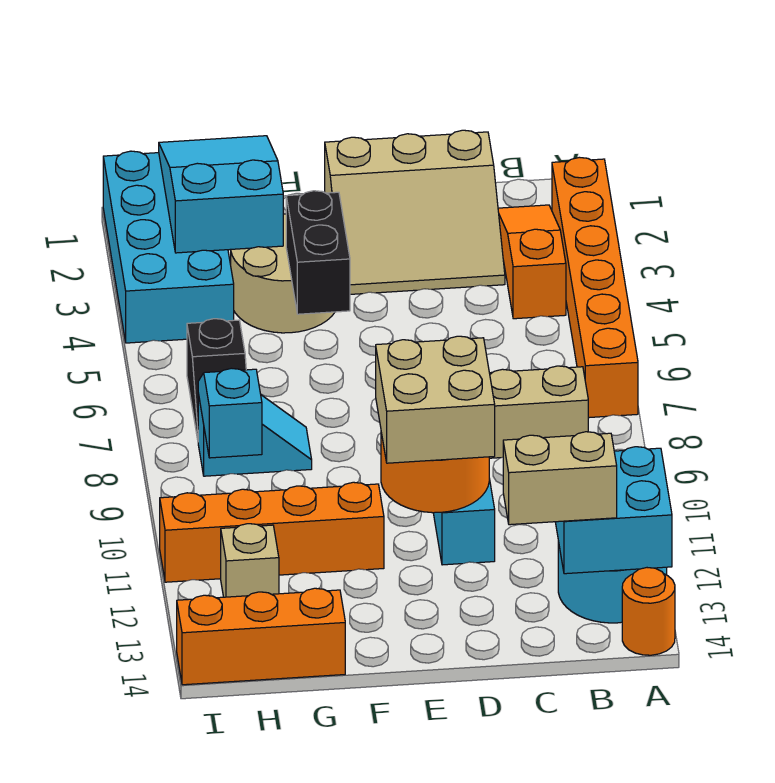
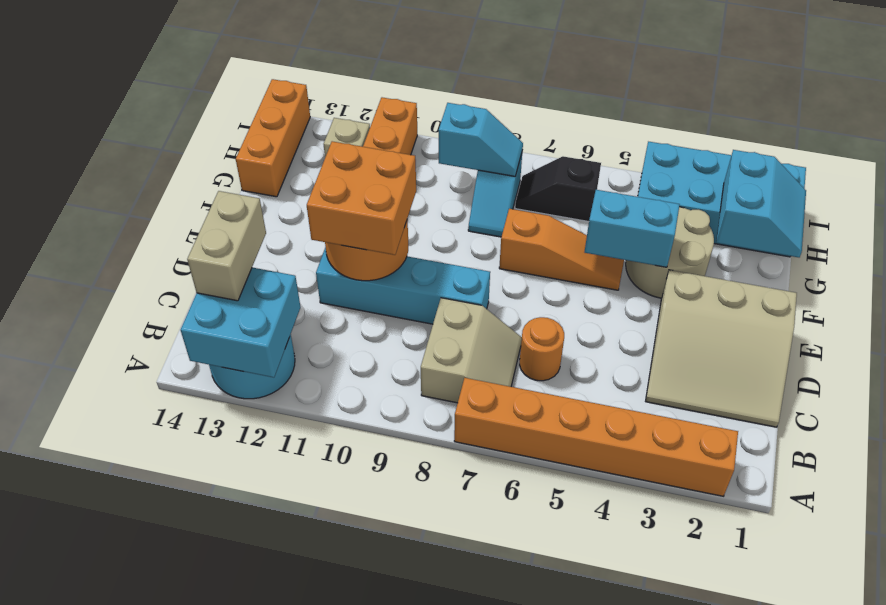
orange round brick A14 level 1 -> orange round brick C6 level 1
orange slope B2:B4 level 1 top 4 -> orange slope F5:F7 level 1 top 7
tan slope C1:E3 level 1 top 1 -> tan slope C1:E3 level 1 top E
tan brick D10:E11 level 3 -> orange brick D10:E11 level 3
black brick F4:F5 level 2 -> cyan brick F4:F5 level 2
cyan slope G1:H3 level 2 top 3 -> cyan slope G1:H2 level 2 top 2

